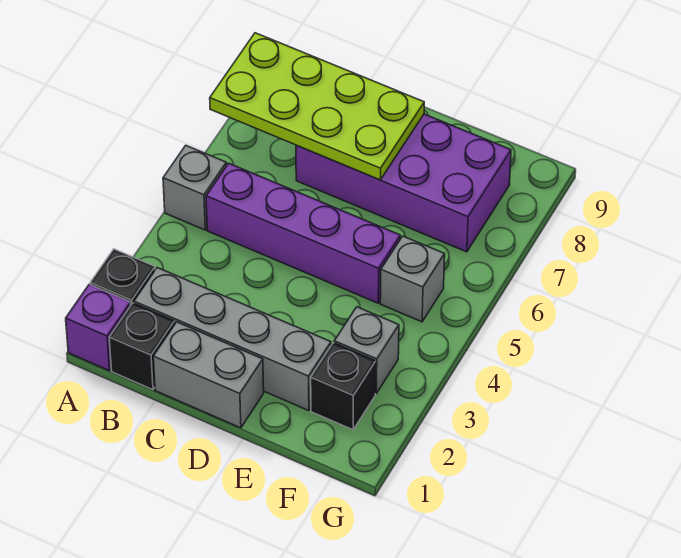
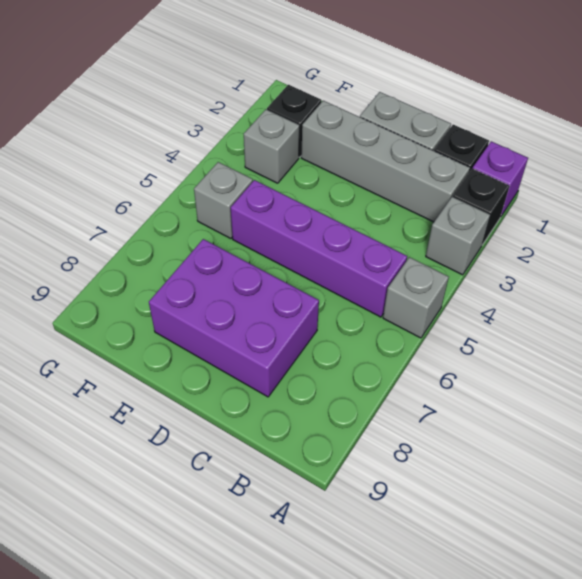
none -> grey brick A3 level 1
lime plate A7:D8 level 2 -> none
purple brick C7:F8 level 1 -> purple brick C7:E8 level 1

